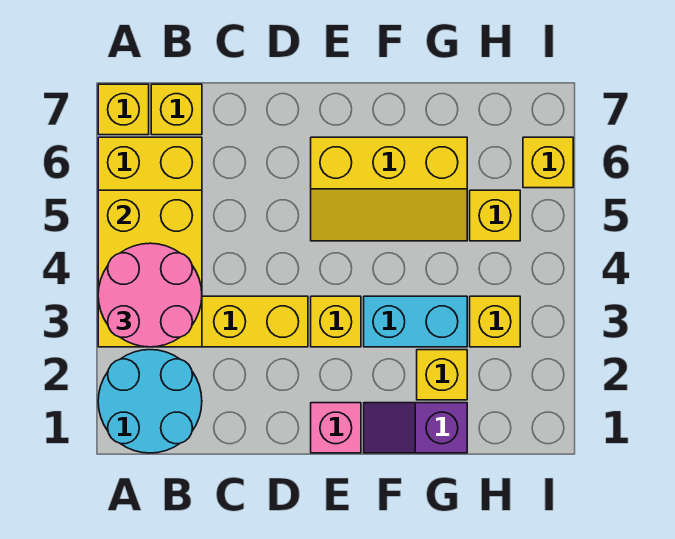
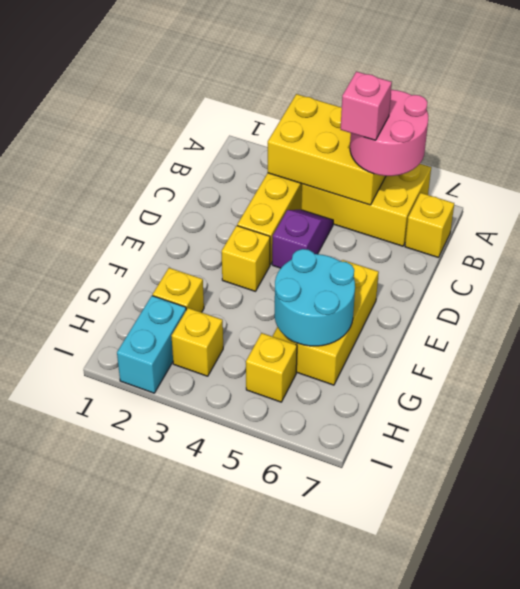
cyan round brick A1:B2 level 1 -> cyan round brick F5:G6 level 2
pink round brick A3:B4 level 3 -> pink round brick A5:B6 level 3
yellow brick A7 level 1 -> none
pink brick E1 level 1 -> pink brick B5 level 4
purple slope F1:G1 level 1 top G -> purple slope C4:D4 level 1 top D
cyan brick F3:G3 level 1 -> cyan brick H2:I2 level 1
yellow brick I6 level 1 -> none

